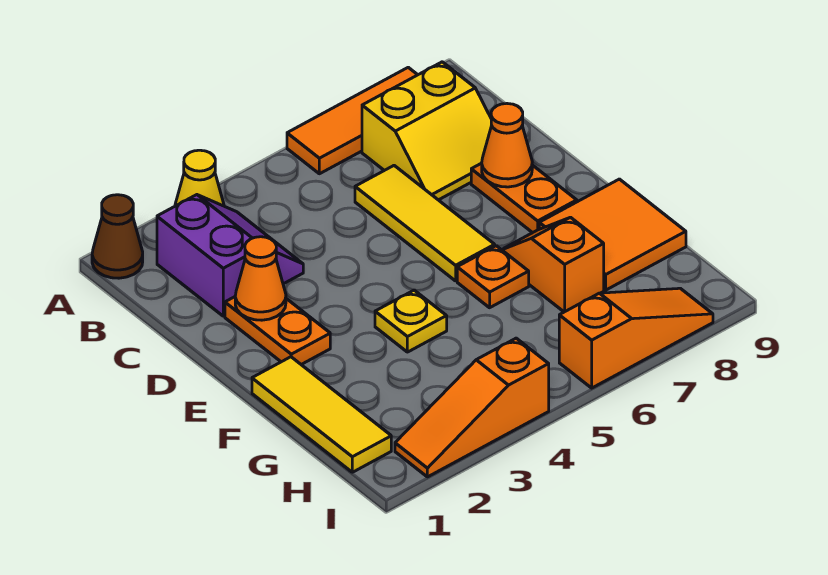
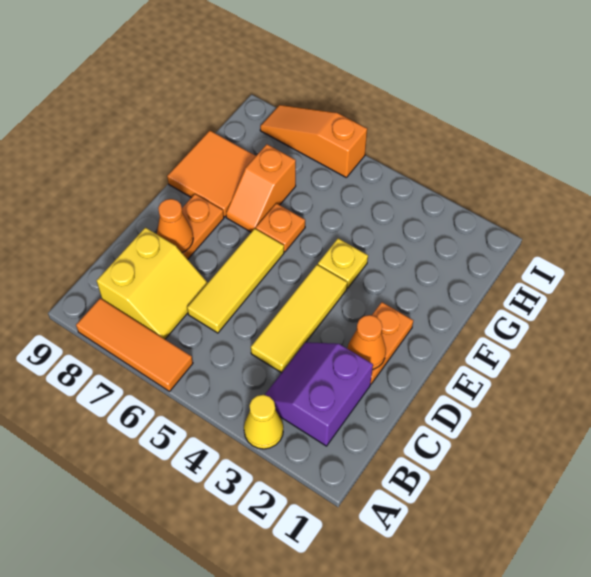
brown cone A1 level 1 -> none
yellow slope B7:C8 level 1 top B -> yellow slope B7:C8 level 1 top 8
yellow tile F1:H1 level 1 -> yellow tile C4:E4 level 1
orange slope I2:I4 level 1 top 4 -> none

